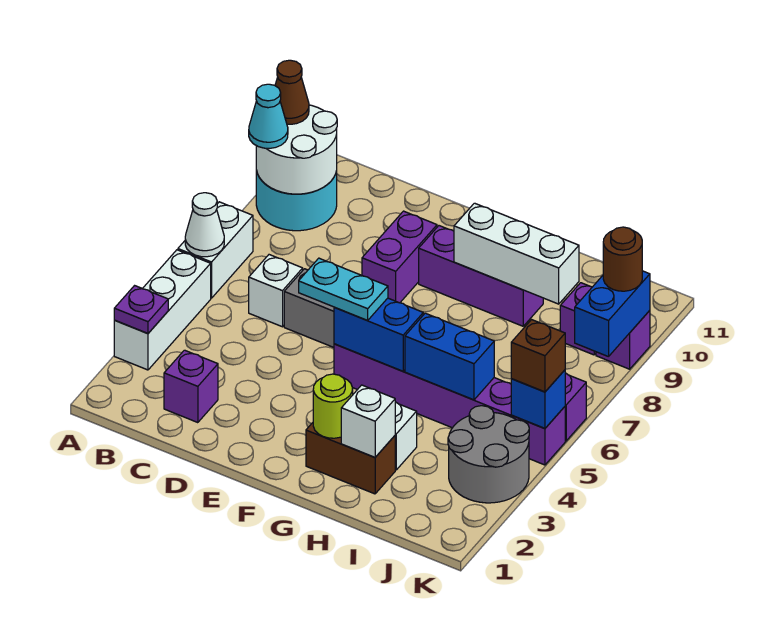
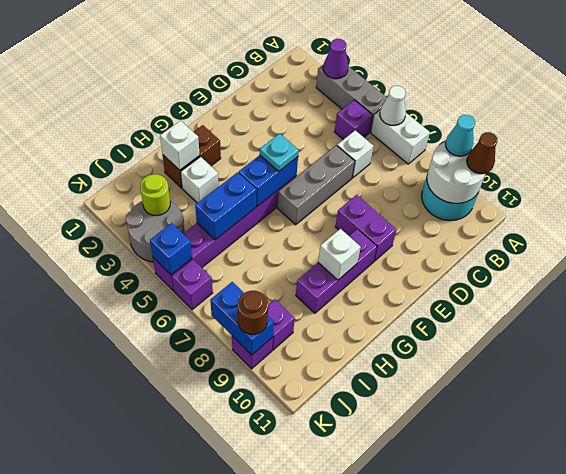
white brick A3:A5 level 1 -> grey brick A3:A5 level 1
purple plate A3 level 2 -> purple cone A3 level 2
purple brick C2 level 1 -> purple brick B5 level 1
cyan plate E5:F5 level 3 -> cyan plate F5 level 3
lime round brick G2 level 2 -> lime round brick J3 level 2
white brick G9:I9 level 2 -> white brick G9 level 2
brown brick K5 level 3 -> none

